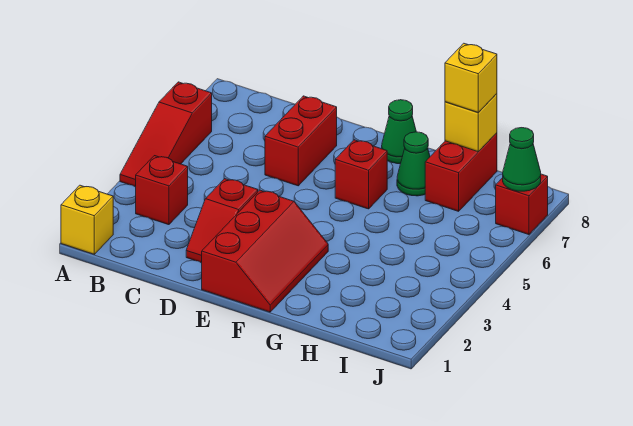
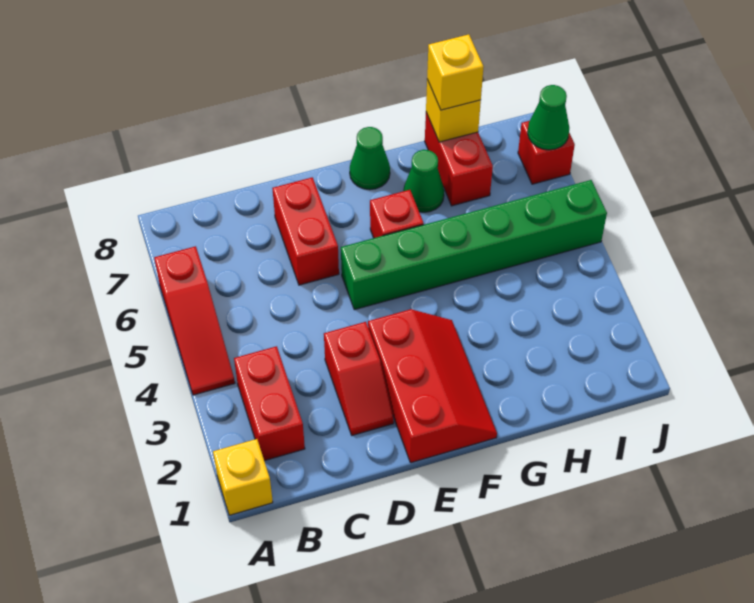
red brick B3 level 1 -> red brick B2:B3 level 1
none -> green brick E5:J5 level 1

